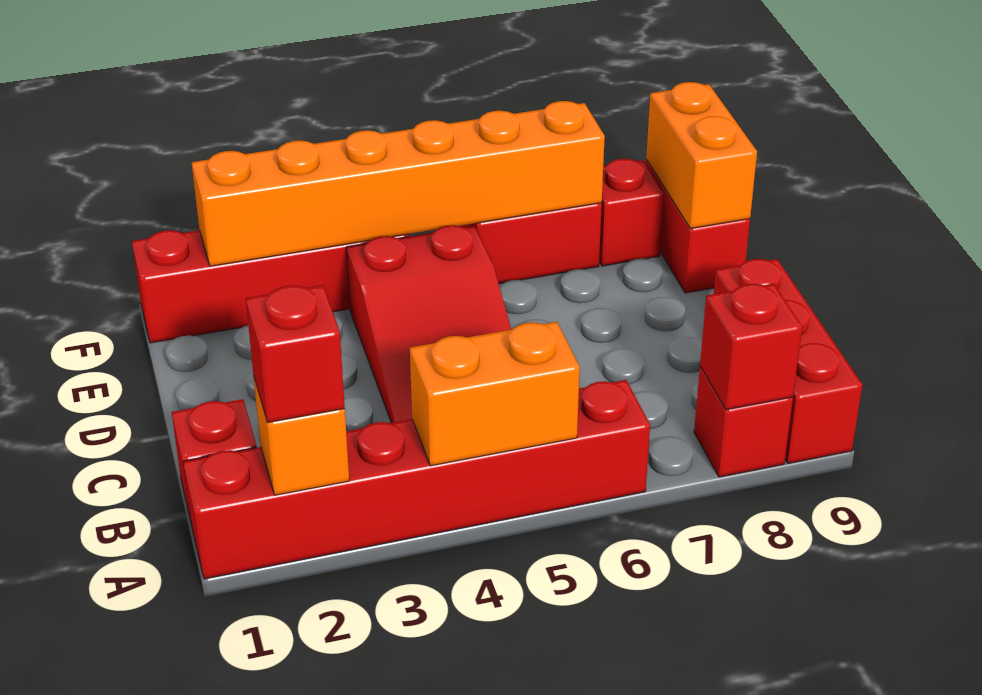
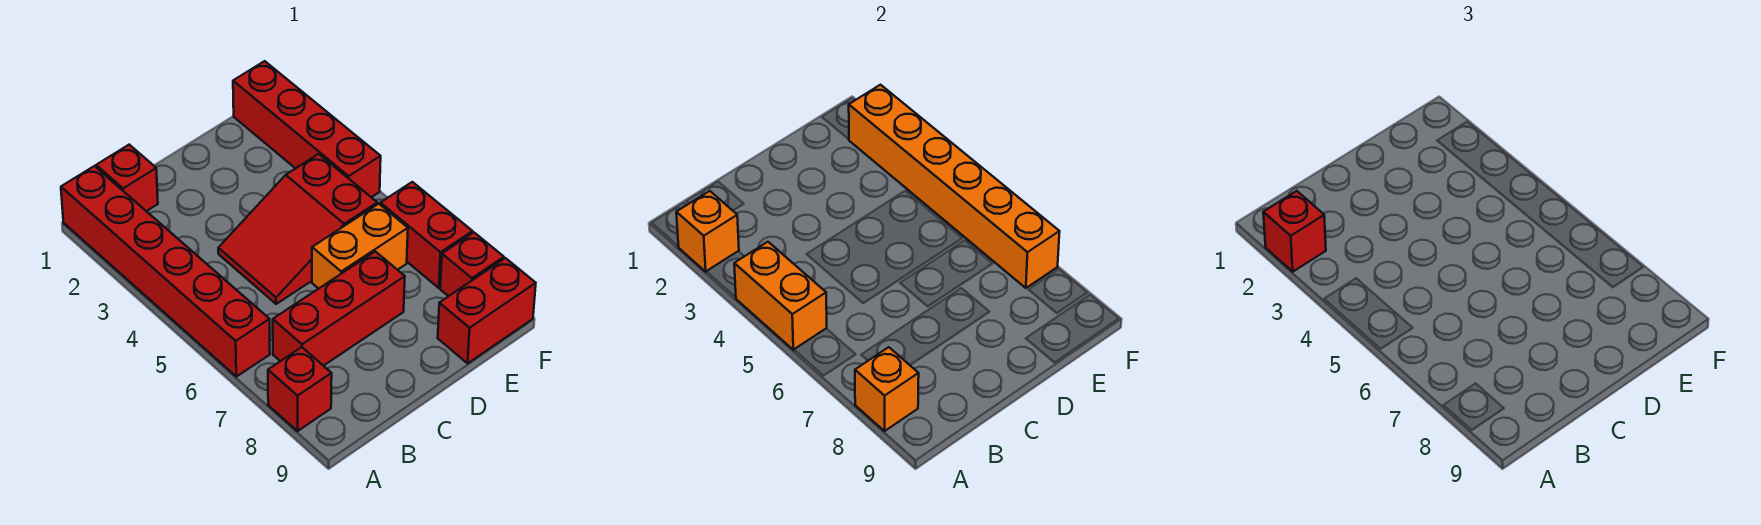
red brick A8 level 2 -> orange brick A8 level 2
red brick A9:C9 level 1 -> red brick B7:D7 level 1
orange brick E9:F9 level 2 -> orange brick D6:E6 level 1

